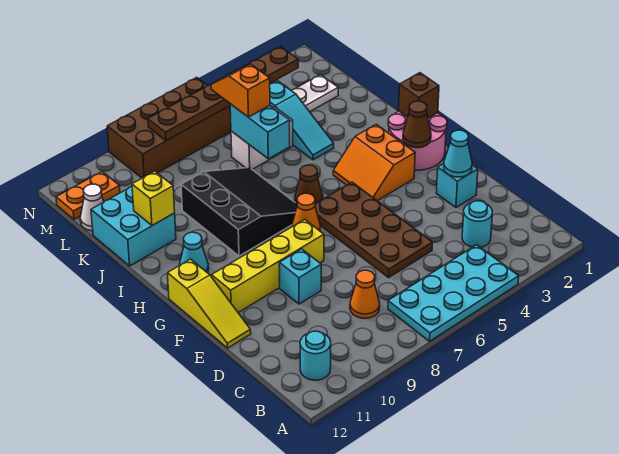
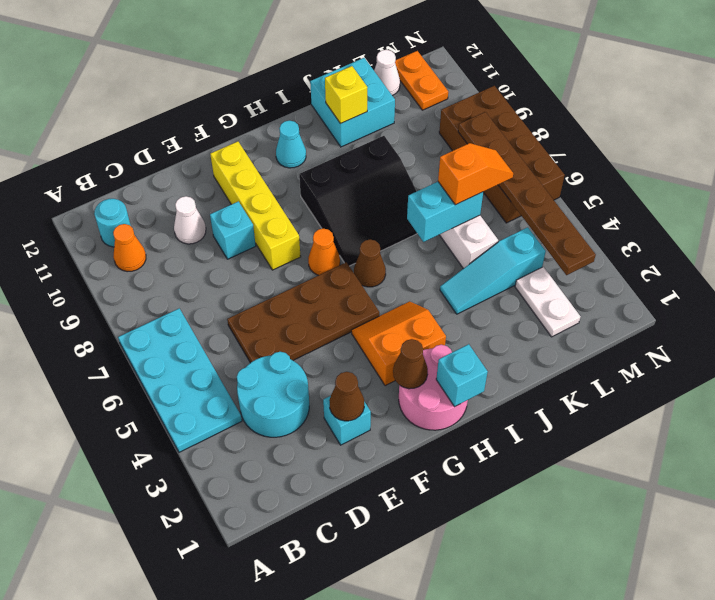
cyan round brick C3 level 1 -> cyan round brick C3:D4 level 1
orange cone C8 level 1 -> orange cone B10 level 1
none -> white cone D10 level 1
cyan cone E2 level 2 -> brown cone E2 level 2
yellow slope E12:G12 level 1 top G -> none
brown brick H1 level 2 -> cyan brick H1 level 2

